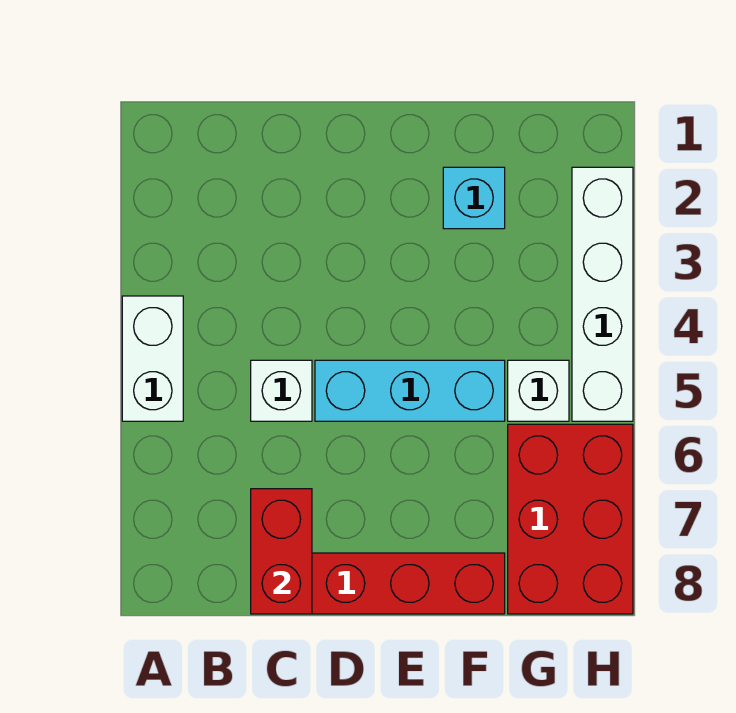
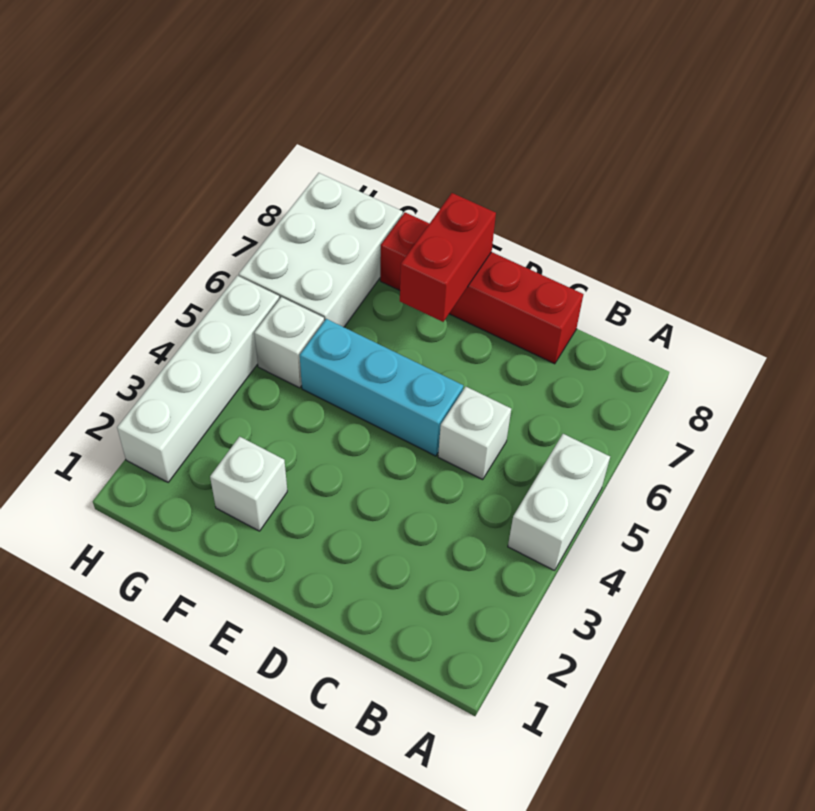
red brick C7:C8 level 2 -> red brick E7:E8 level 2
cyan brick F2 level 1 -> white brick F2 level 1
red brick G6:H8 level 1 -> white brick G6:H8 level 1

